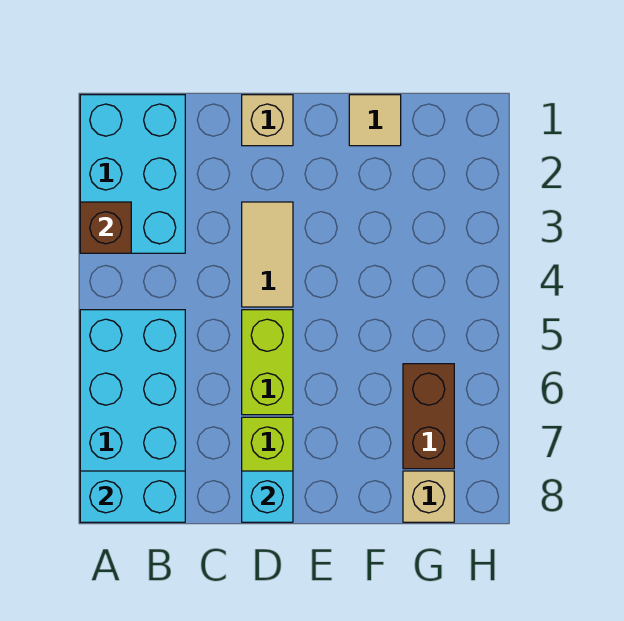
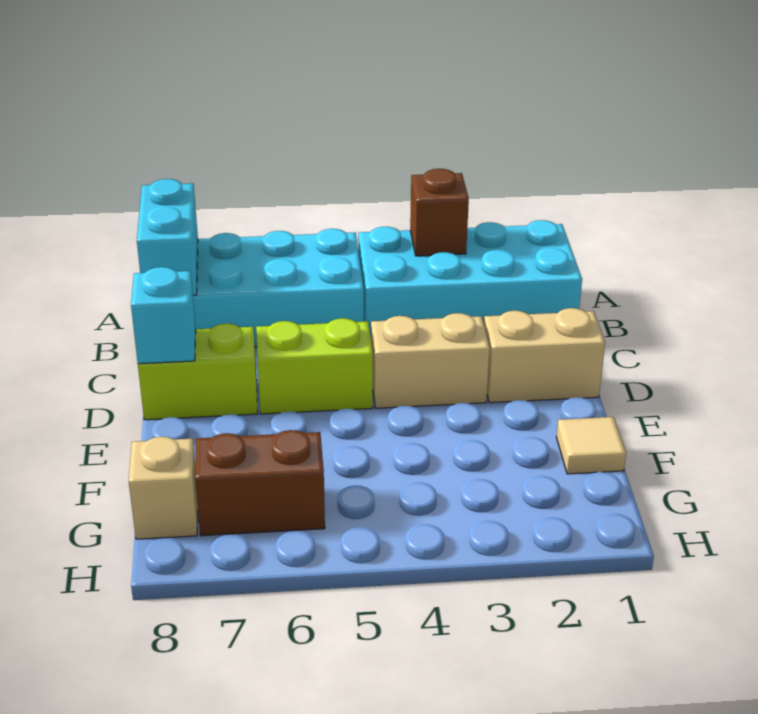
cyan brick A1:B3 level 1 -> cyan brick A1:B4 level 1
tan brick D1 level 1 -> tan brick D1:D2 level 1
tan tile D3:D4 level 1 -> tan brick D3:D4 level 1

